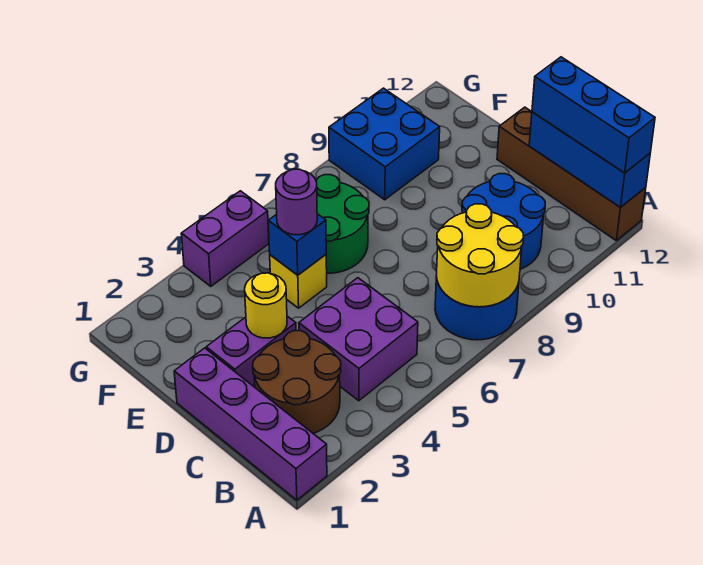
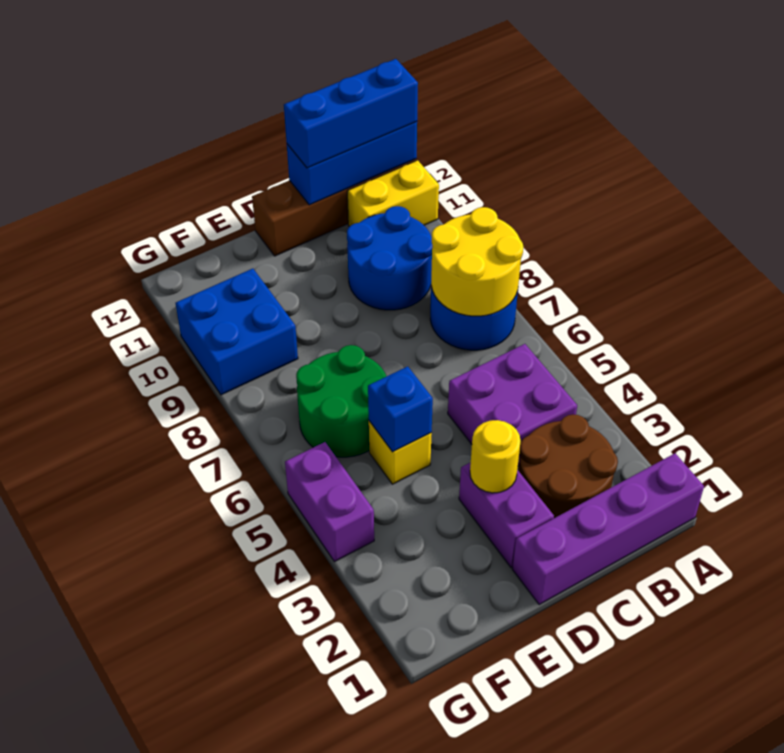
none -> yellow brick A11:B11 level 1
purple round brick E5 level 3 -> none

